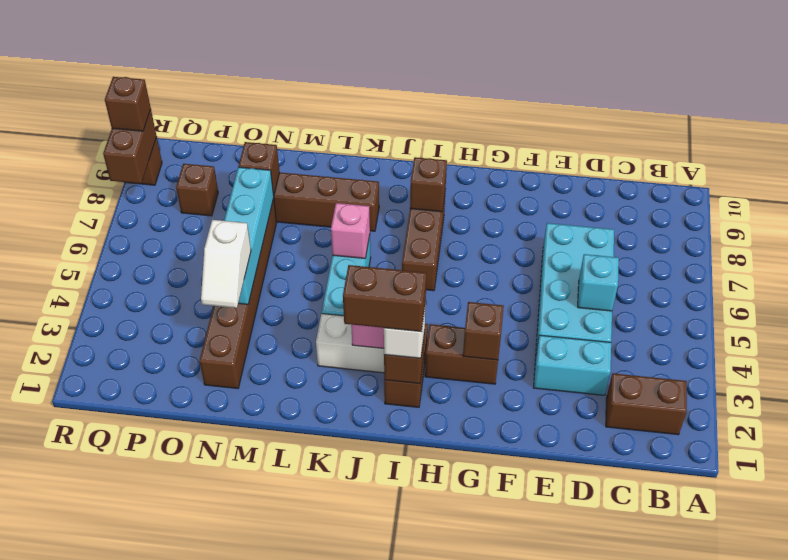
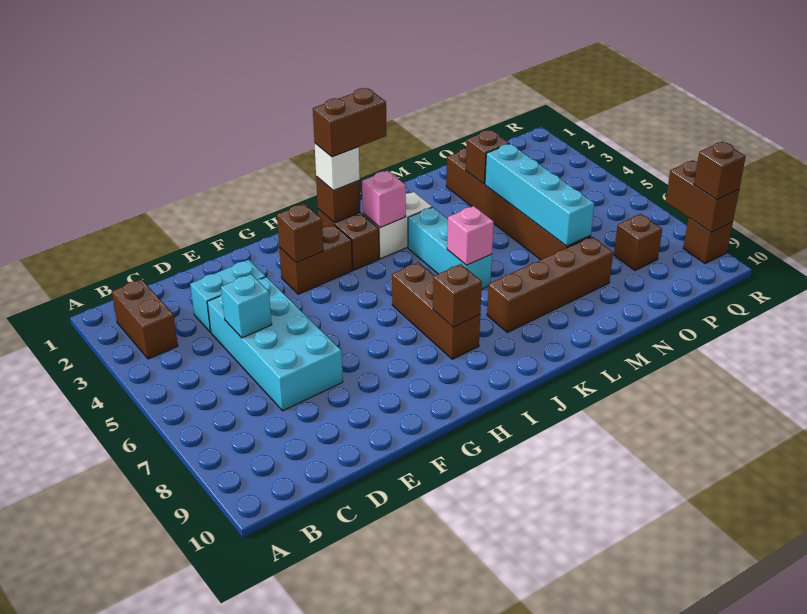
brown brick B2:C2 level 1 -> brown brick B2:B3 level 1
white slope N3:N4 level 3 top 4 -> none
brown brick N8 level 2 -> brown brick N3 level 2

